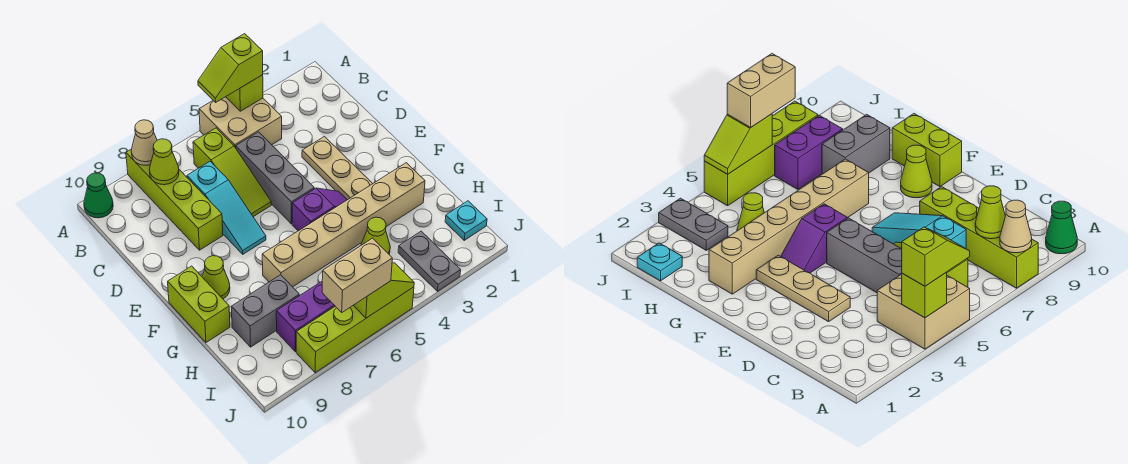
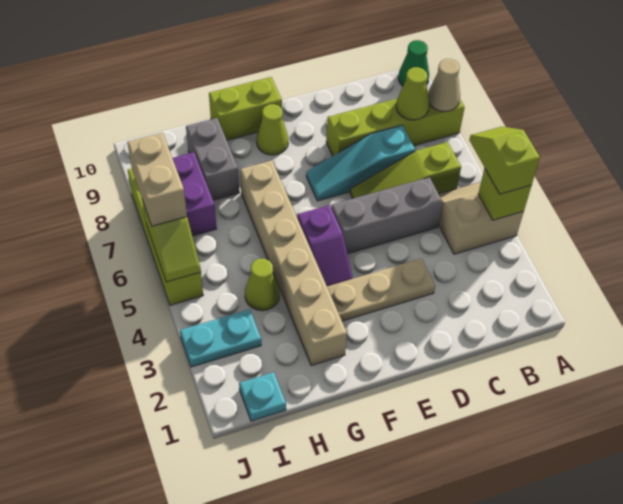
tan brick A4:B5 level 1 -> tan slope A4:B5 level 1 top 4
grey plate I3:J3 level 1 -> cyan plate I3:J3 level 1

